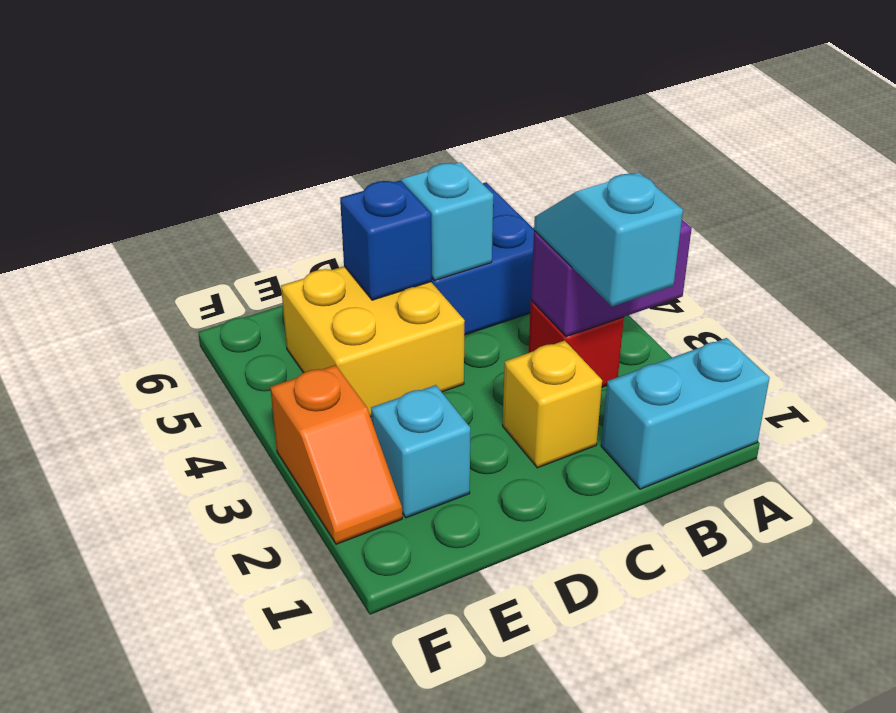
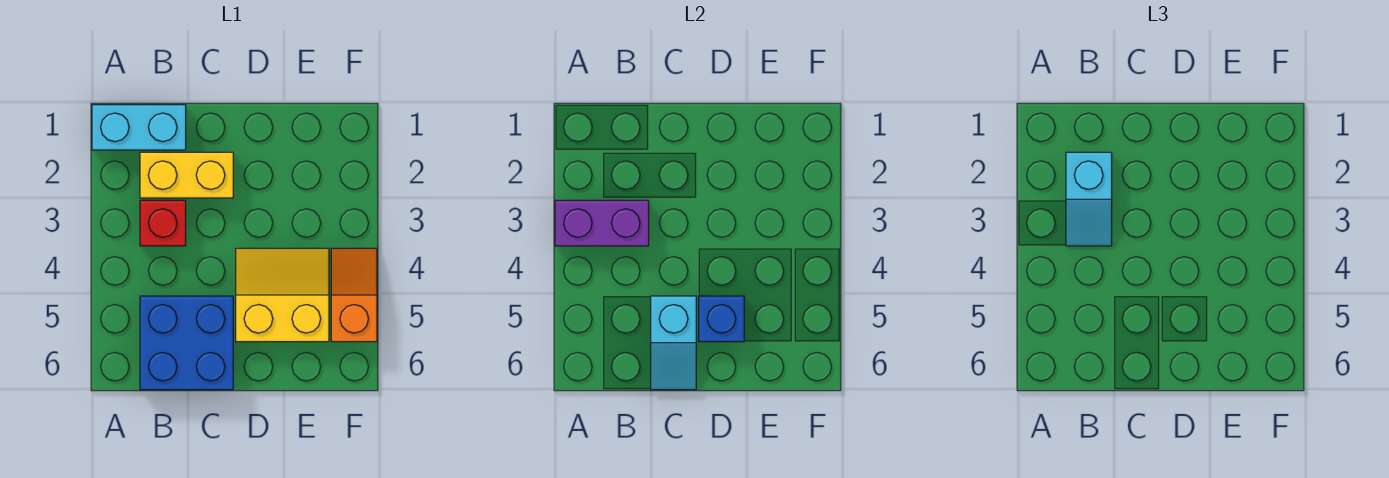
yellow brick C2 level 1 -> yellow brick B2:C2 level 1
yellow brick D4:E5 level 1 -> yellow slope D4:E5 level 1 top 5
cyan brick E2 level 1 -> none
orange slope F2:F3 level 1 top 3 -> orange slope F4:F5 level 1 top 5

